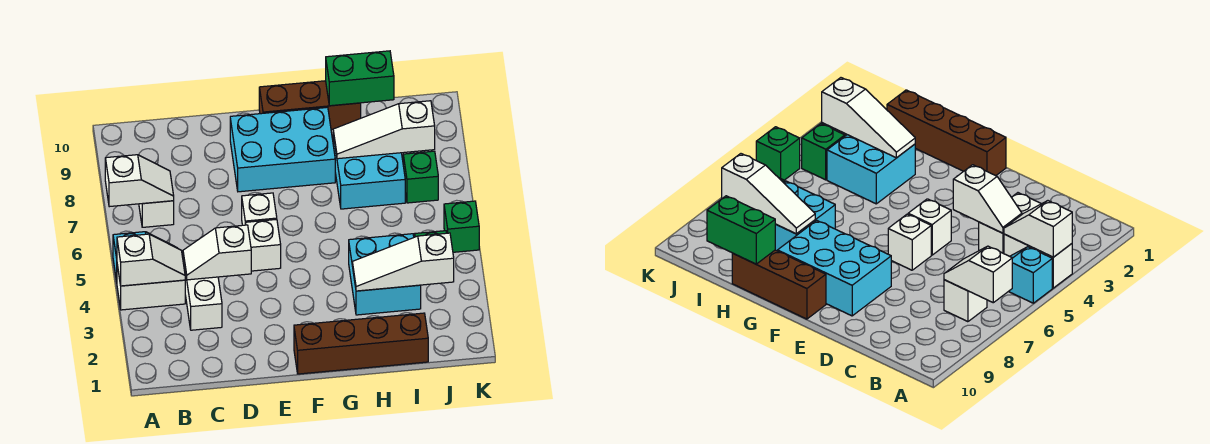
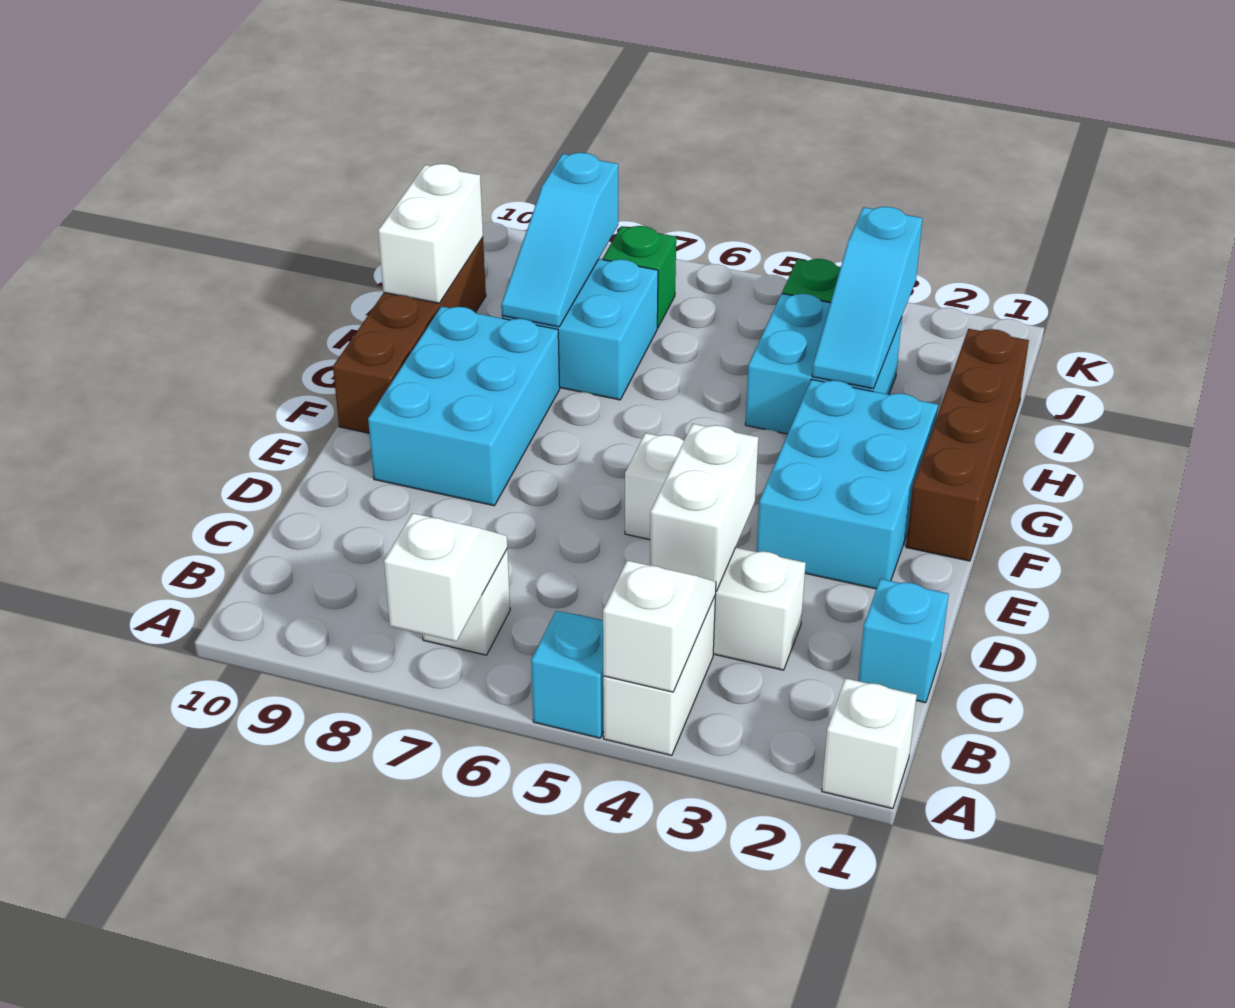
none -> cyan brick C1 level 1
white slope C4:D4 level 2 top D -> white brick C4:D4 level 2
none -> cyan brick E2:G3 level 1
white brick E6 level 1 -> white brick A1 level 1
brown brick F10:H10 level 1 -> brown brick F10:I10 level 1
white slope H3:J3 level 2 top J -> cyan slope H3:J3 level 2 top J
white slope H8:J8 level 2 top J -> cyan slope H8:J8 level 2 top J
green brick H10:I10 level 2 -> white brick H10:I10 level 2
green brick K5 level 1 -> none

